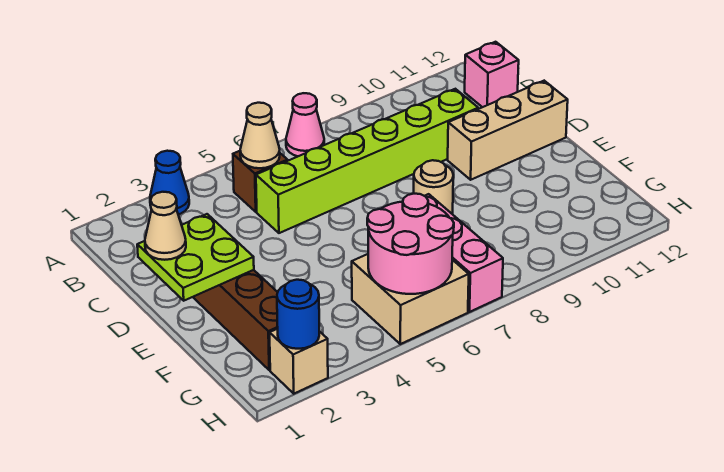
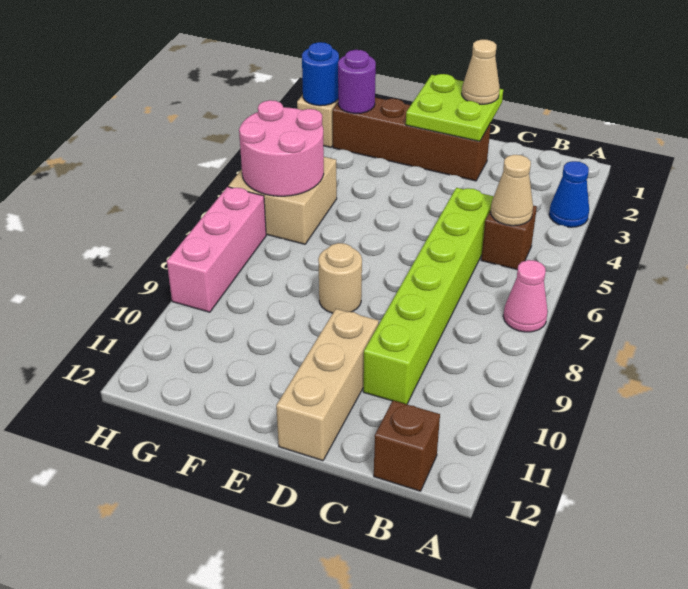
pink brick B12 level 1 -> brown brick B12 level 1
pink brick F7:H7 level 1 -> pink brick H7:H9 level 1
none -> purple round brick G2 level 2

